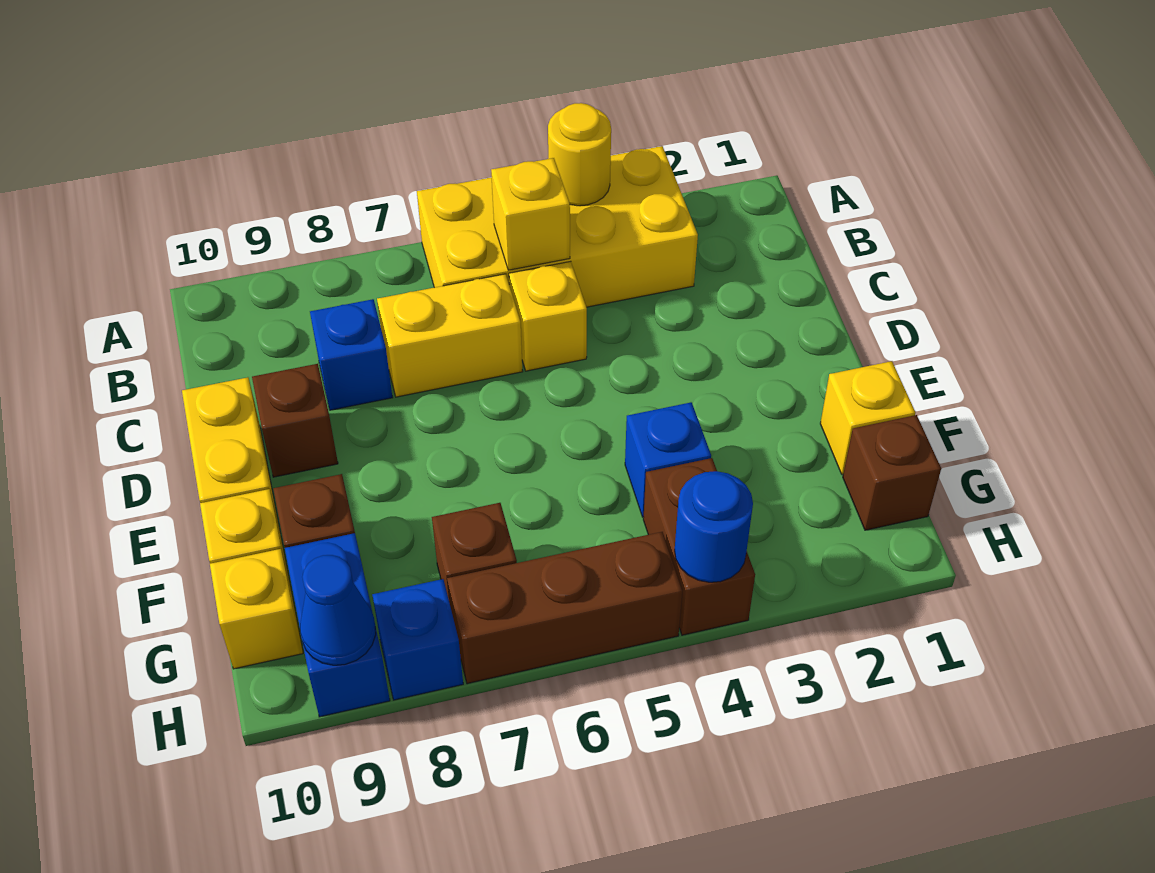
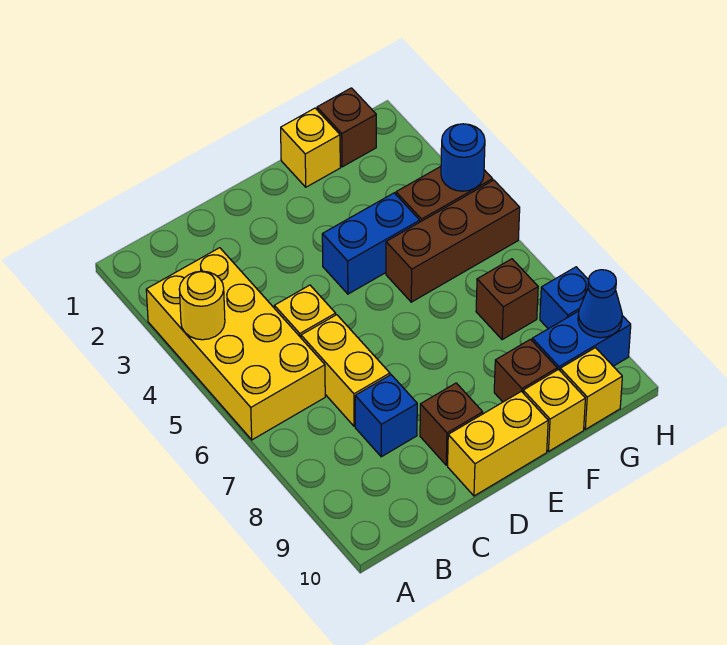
yellow brick B5 level 2 -> none
blue brick F4 level 1 -> blue brick E4:F4 level 1
brown brick H5:H7 level 1 -> brown brick F5:H5 level 1

